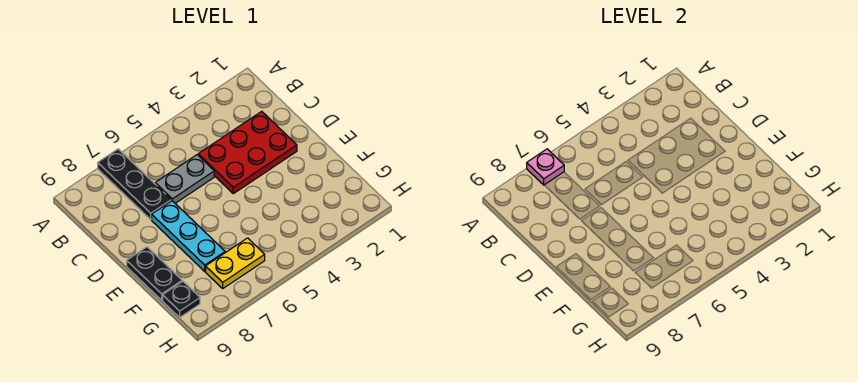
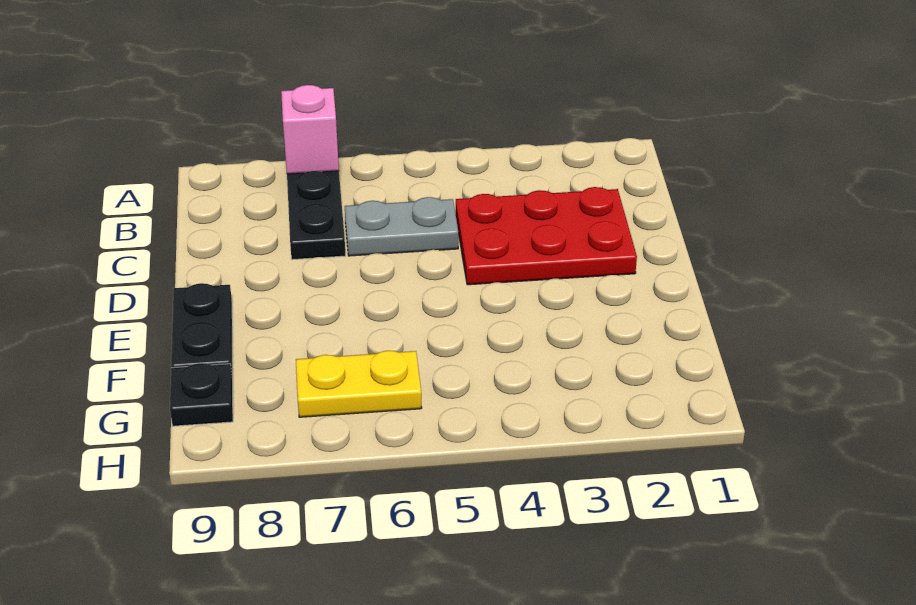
pink plate A7 level 2 -> pink brick A7 level 2
cyan plate D7:F7 level 1 -> none

